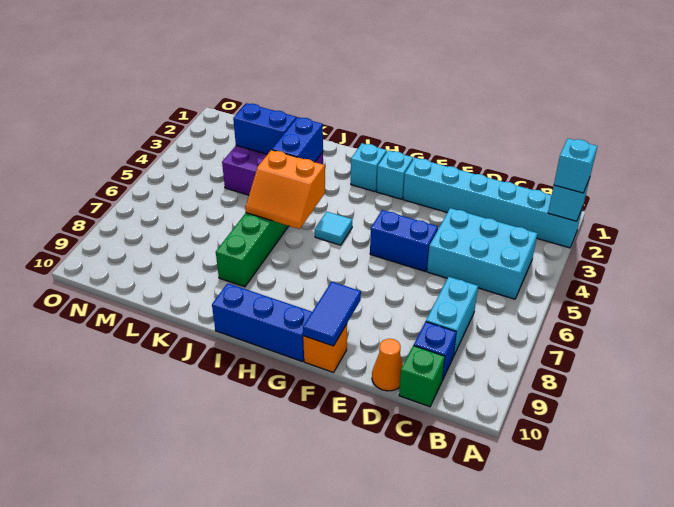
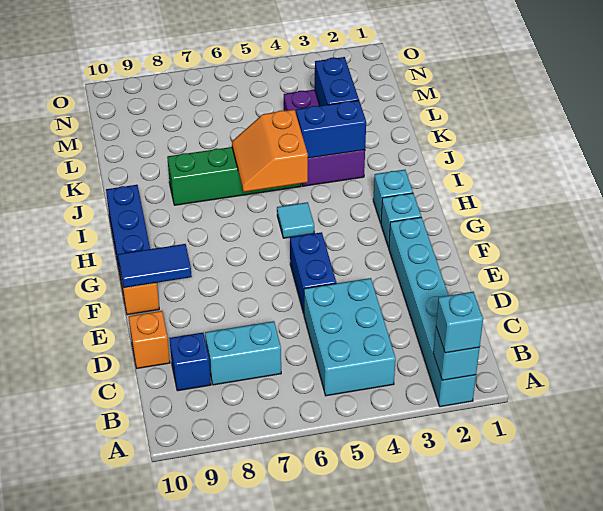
green brick C10 level 1 -> none
orange cone D10 level 1 -> orange brick D10 level 1

